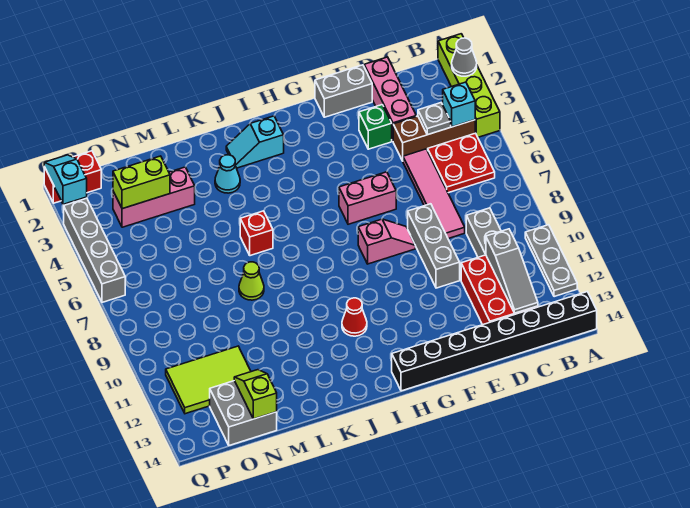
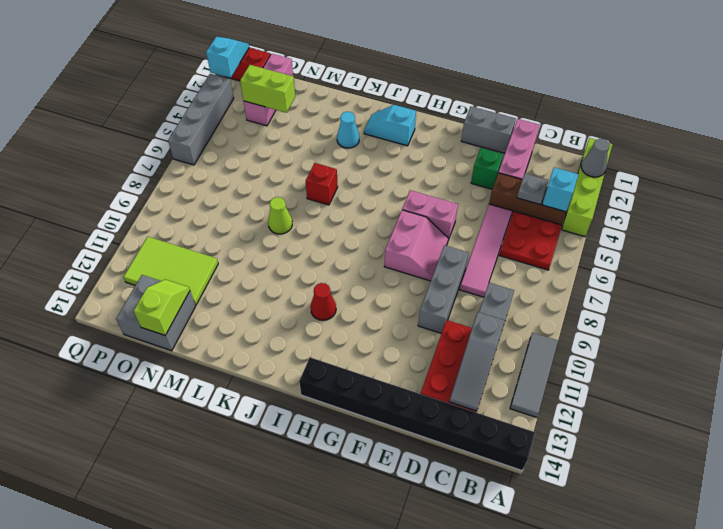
grey plate A10:A12 level 1 -> grey tile A10:A12 level 1
pink slope F8:G8 level 1 top G -> pink slope F7:G8 level 1 top G
pink brick M3:O3 level 1 -> pink brick O1:O3 level 1

